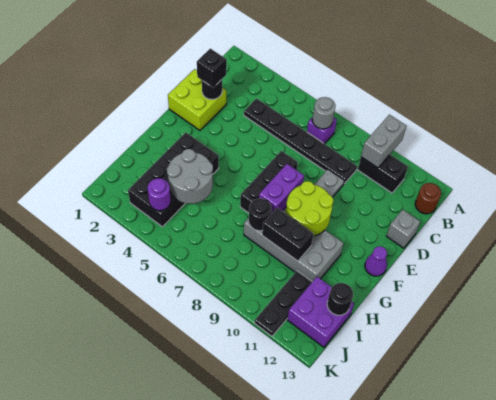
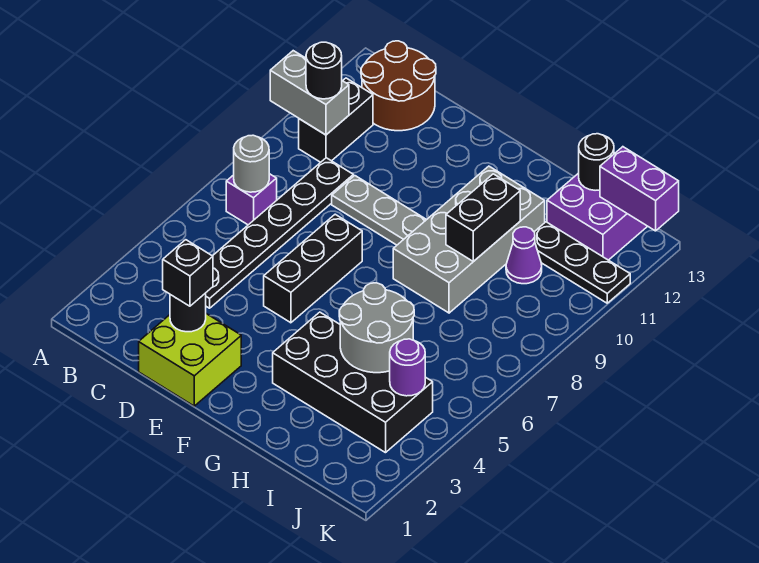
brown round brick B13 level 1 -> brown round brick B12:C13 level 1
grey brick D13 level 1 -> none
black brick E7:G7 level 1 -> black brick E5:E7 level 1
purple brick F8:G8 level 2 -> purple brick J13:K13 level 2
lime round brick F9:G10 level 2 -> none
purple cone F13 level 1 -> purple cone I10 level 1
black round brick H8 level 2 -> black round brick B10 level 3

